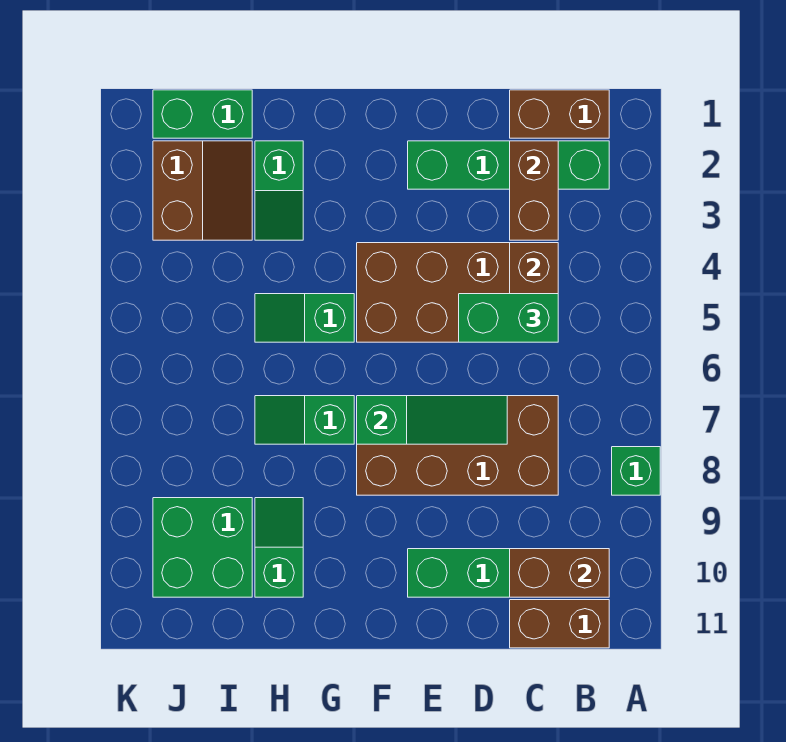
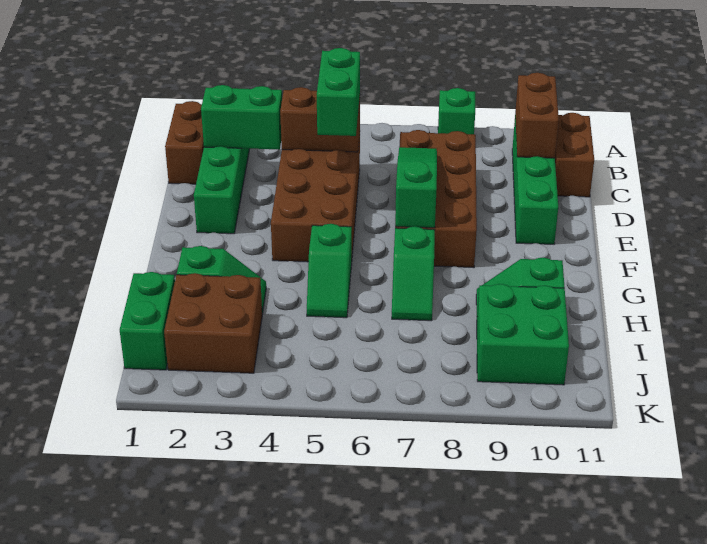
brown brick C2:C3 level 2 -> green brick C2:C3 level 2
brown slope I2:J3 level 1 top J -> brown brick I2:J3 level 1

